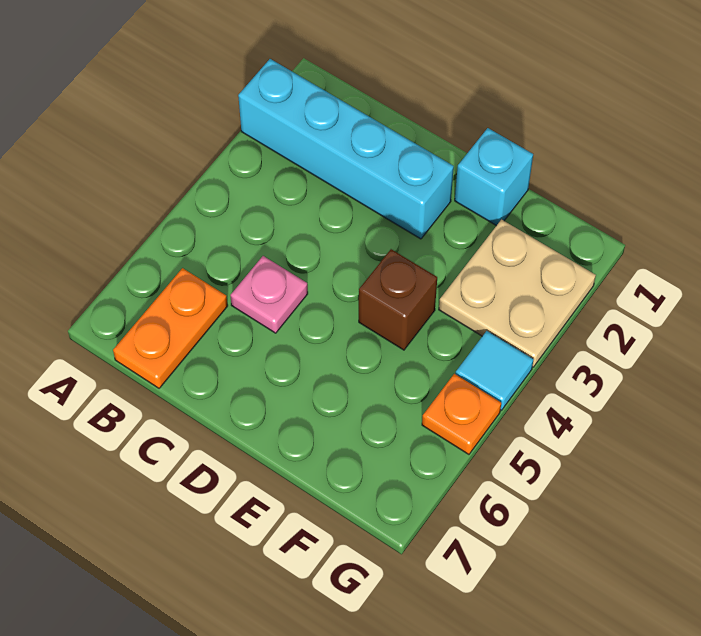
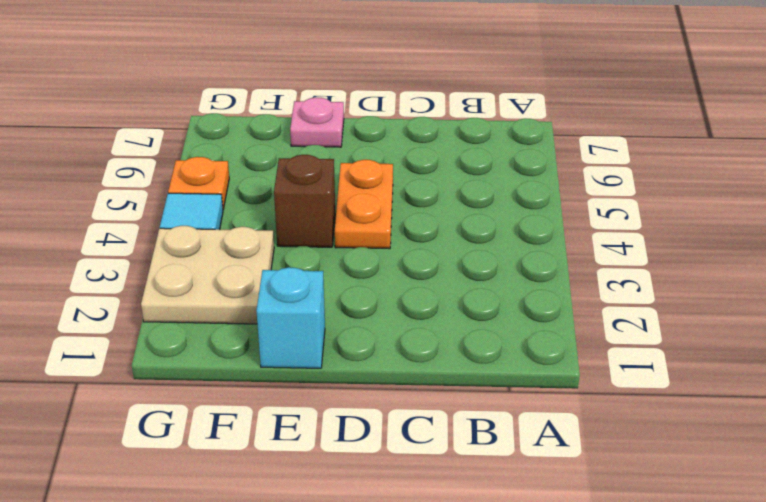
cyan brick A2:D2 level 1 -> none
orange plate B6:B7 level 1 -> orange plate D4:D5 level 1
pink plate C5 level 1 -> pink plate E7 level 1

